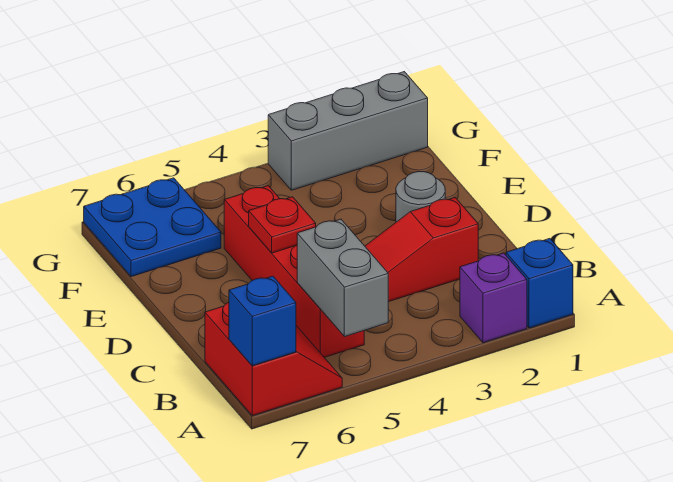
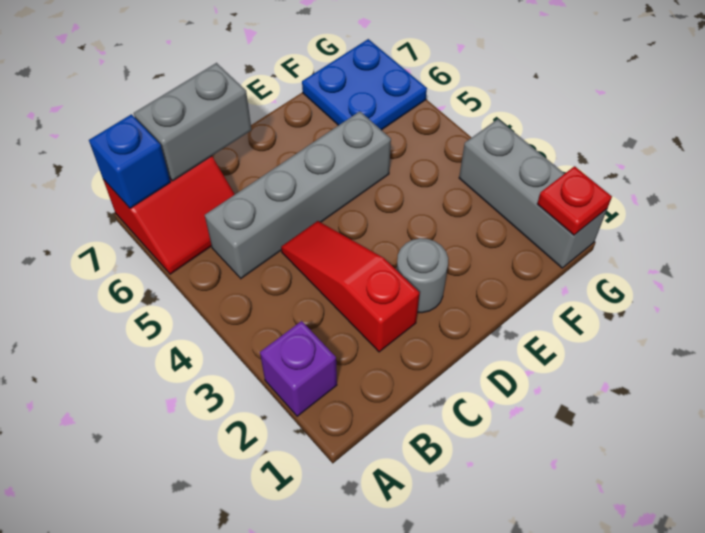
blue brick A1 level 1 -> none
grey brick A5:B5 level 2 -> grey brick B7:C7 level 2
red brick B5:E5 level 1 -> grey brick B5:E5 level 1
red plate D5 level 2 -> red plate G1 level 2

